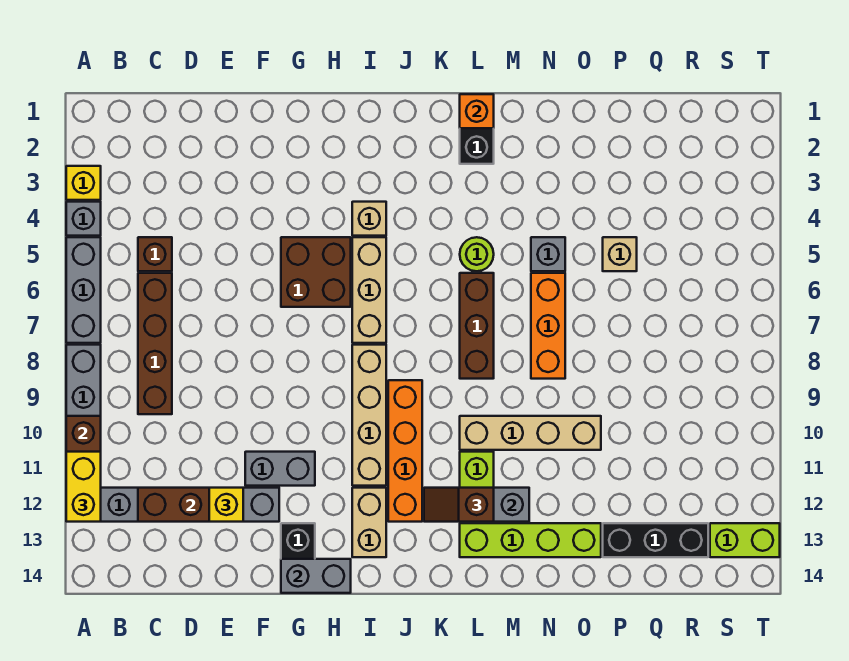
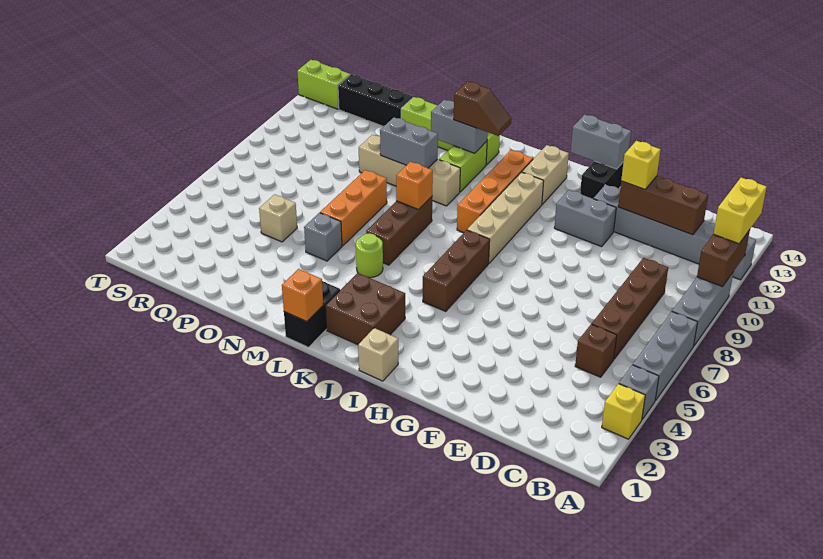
brown brick G5:H6 level 1 -> brown brick J2:K3 level 1
tan brick I4 level 1 -> tan brick I1 level 1
tan brick I5:I7 level 1 -> brown brick I5:I7 level 1
none -> orange brick L8 level 2
none -> grey brick M10:N10 level 2

